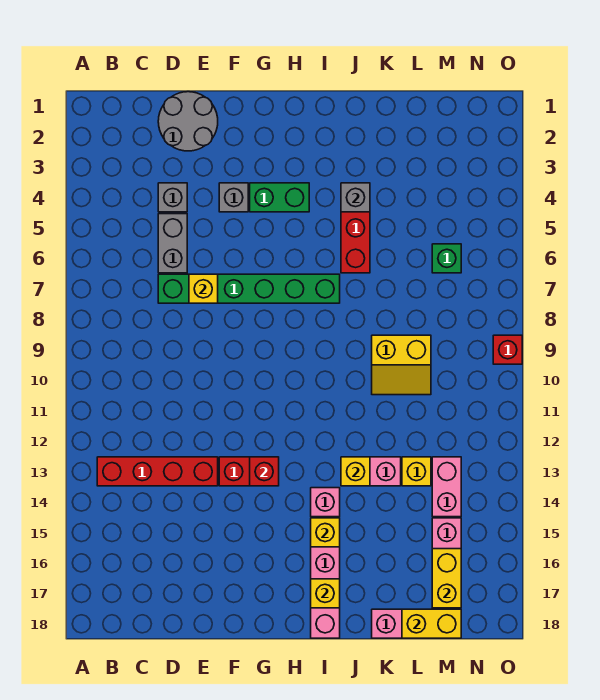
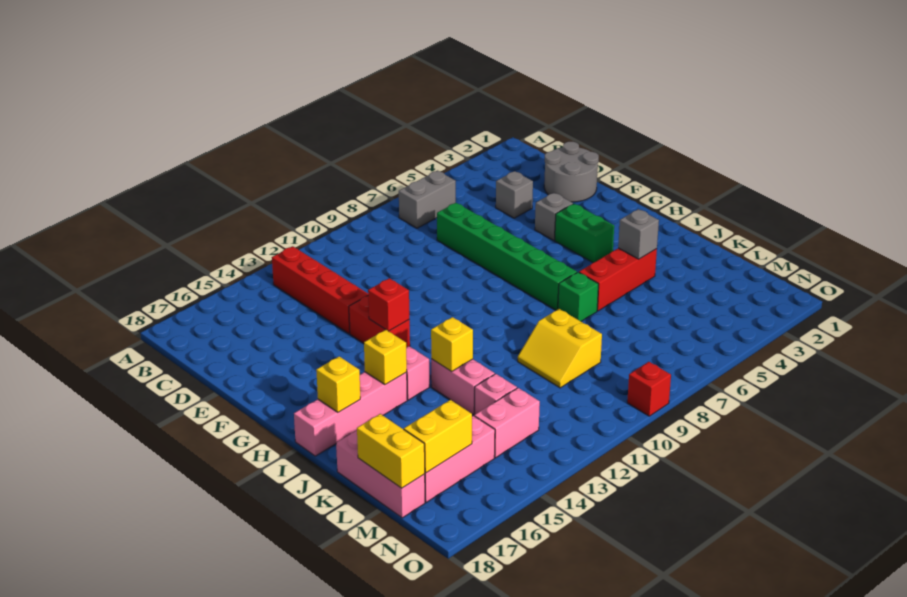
grey brick D5:D6 level 1 -> grey brick B6:B7 level 1
yellow brick E7 level 2 -> none
yellow brick L13 level 1 -> pink brick L13 level 1
green brick M6 level 1 -> green brick J7 level 1

